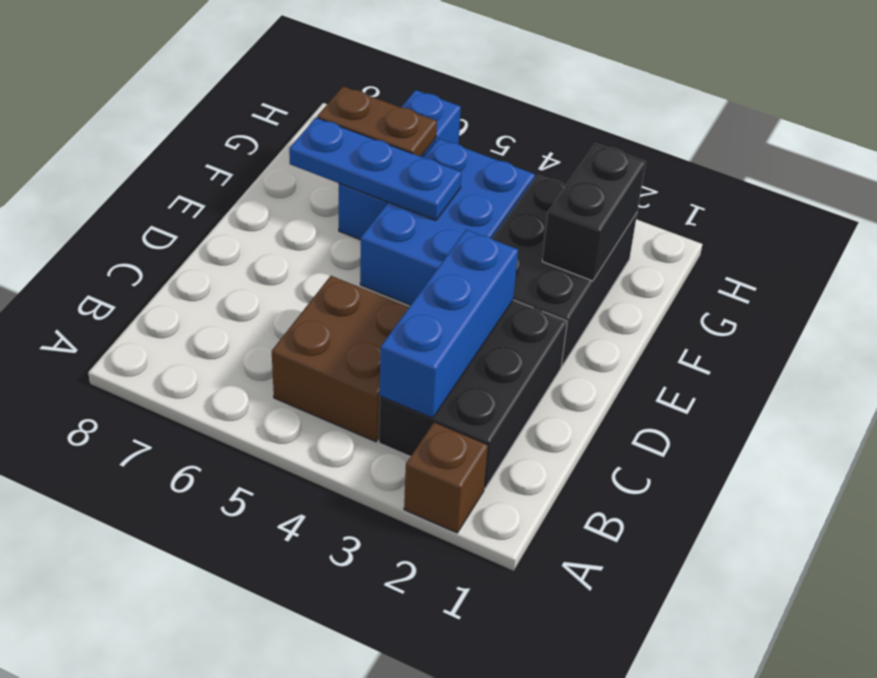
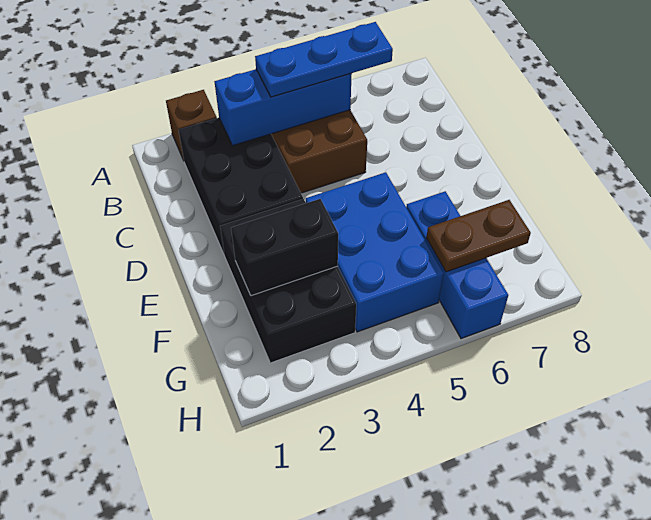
blue brick B3:D3 level 2 -> blue brick B3:B5 level 2
black brick F2:G2 level 2 -> black brick F2:F3 level 2
blue plate F5:F7 level 2 -> blue plate B4:B6 level 3

